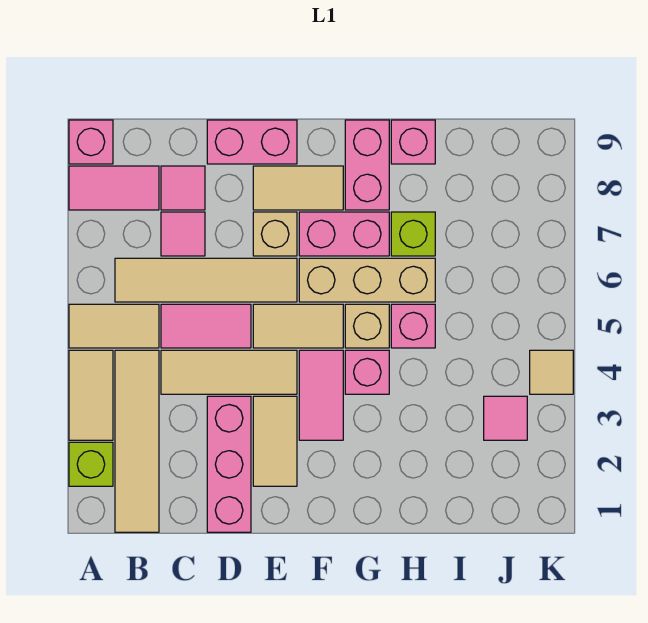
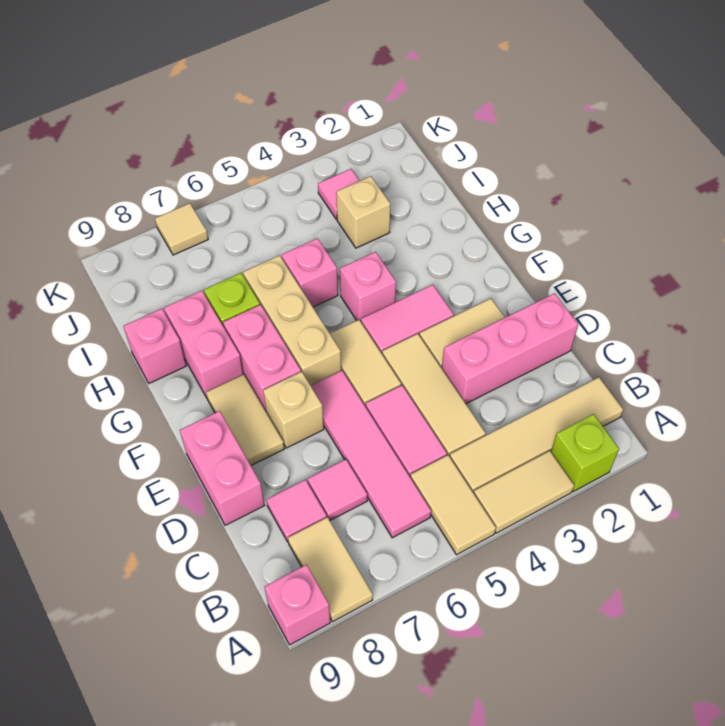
pink tile A8:B8 level 1 -> tan tile A8:B8 level 1
tan tile B6:E6 level 1 -> pink tile B6:E6 level 1
tan brick G5 level 1 -> tan brick I3 level 1
pink brick G8:G9 level 1 -> pink brick G8:H8 level 1
tan tile K4 level 1 -> tan tile K7 level 1

